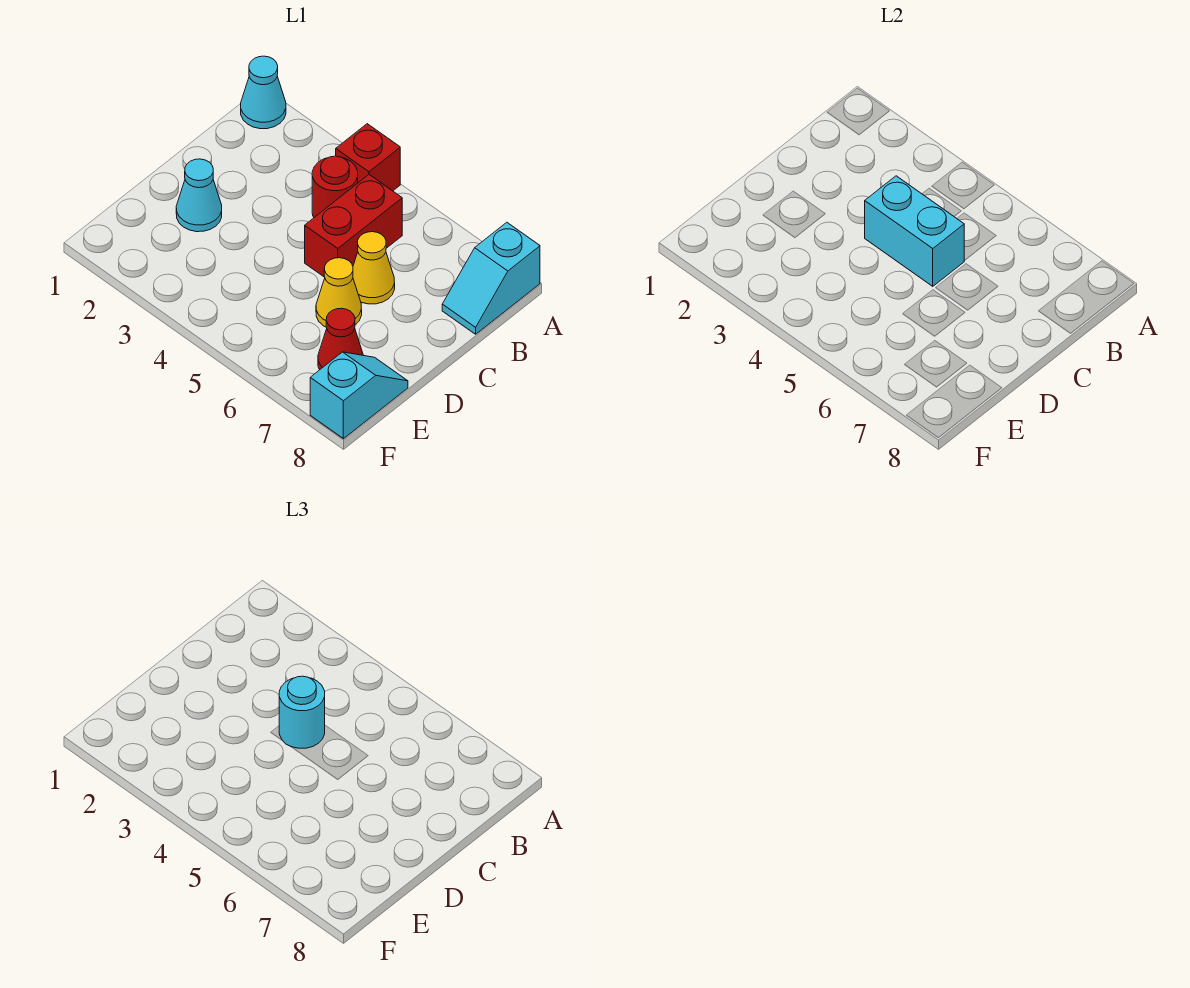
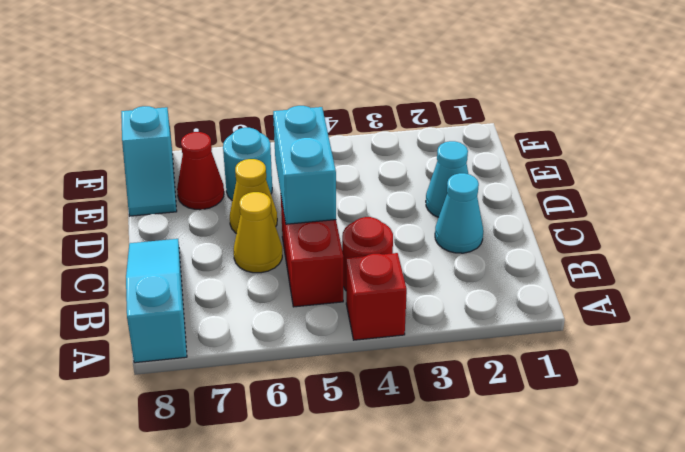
cyan cone A1 level 1 -> cyan cone C2 level 1
cyan slope A8:B8 level 1 top A -> cyan slope A8:C8 level 1 top A
cyan brick C4:C5 level 2 -> cyan brick C5:D5 level 2
cyan round brick C4 level 3 -> cyan round brick E6 level 1

